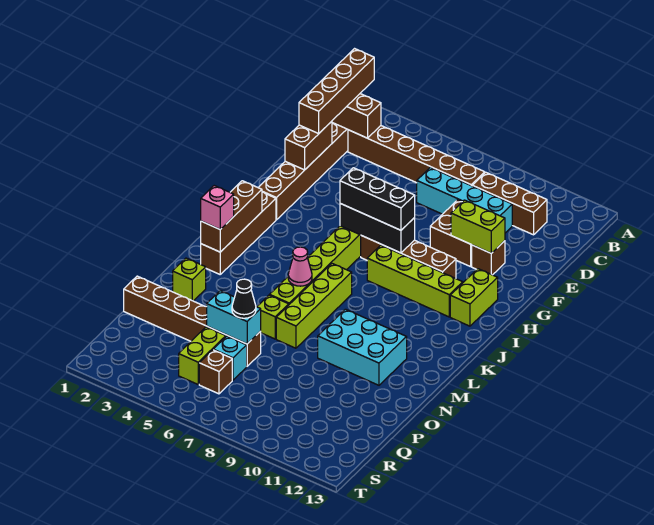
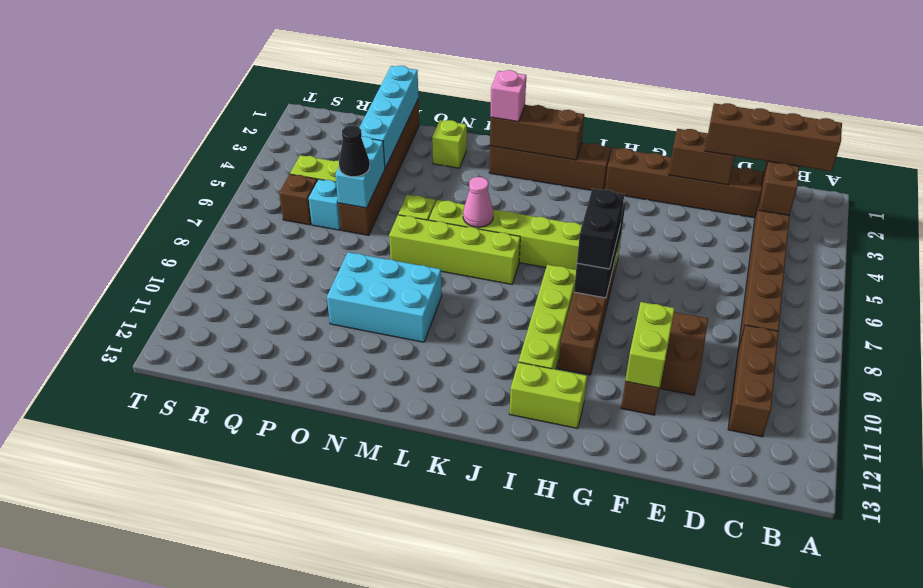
cyan brick D7:D10 level 1 -> cyan brick P1:P4 level 2
black brick H6:H8 level 3 -> black brick H7:H8 level 3
cyan brick M9:N11 level 1 -> cyan brick M9:O10 level 1

